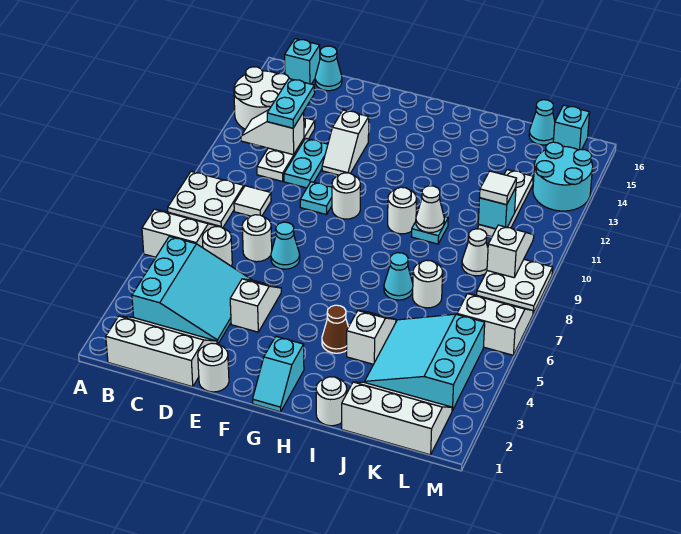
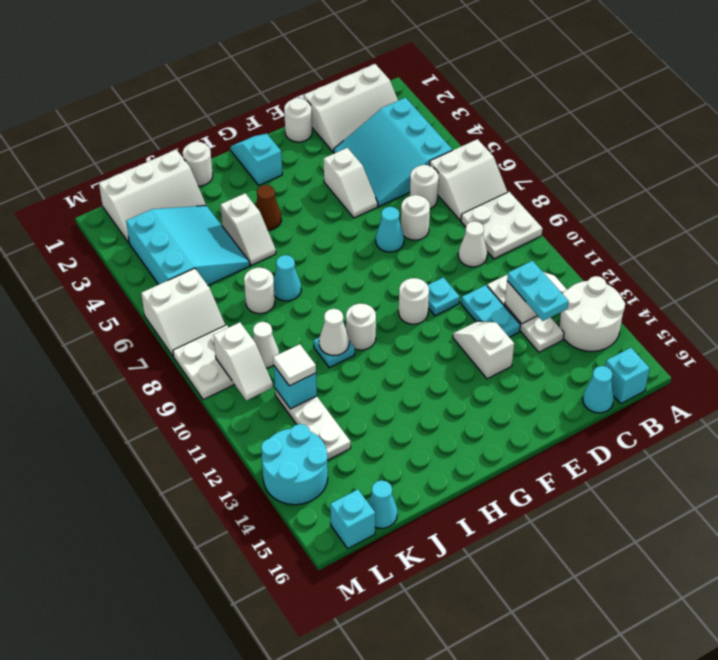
white tile C9 level 1 -> white cone C9 level 1

